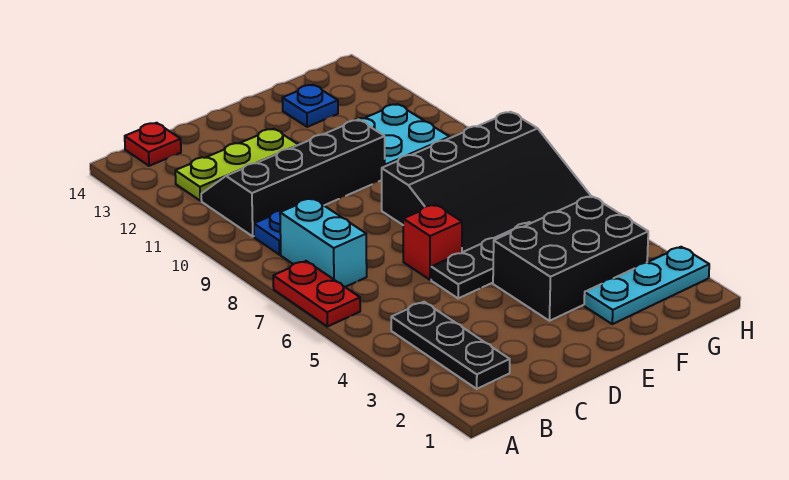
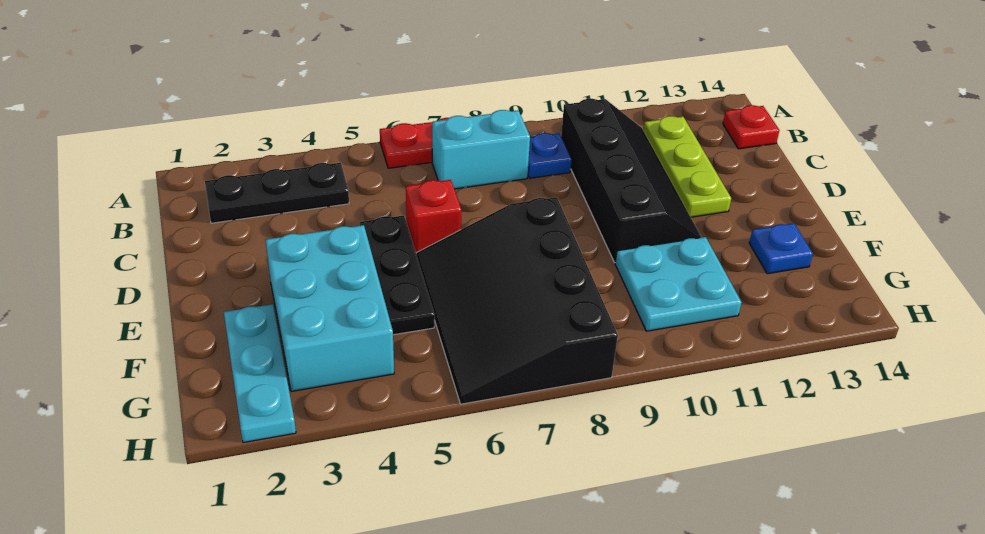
black brick E3:G4 level 1 -> cyan brick E3:G4 level 1

